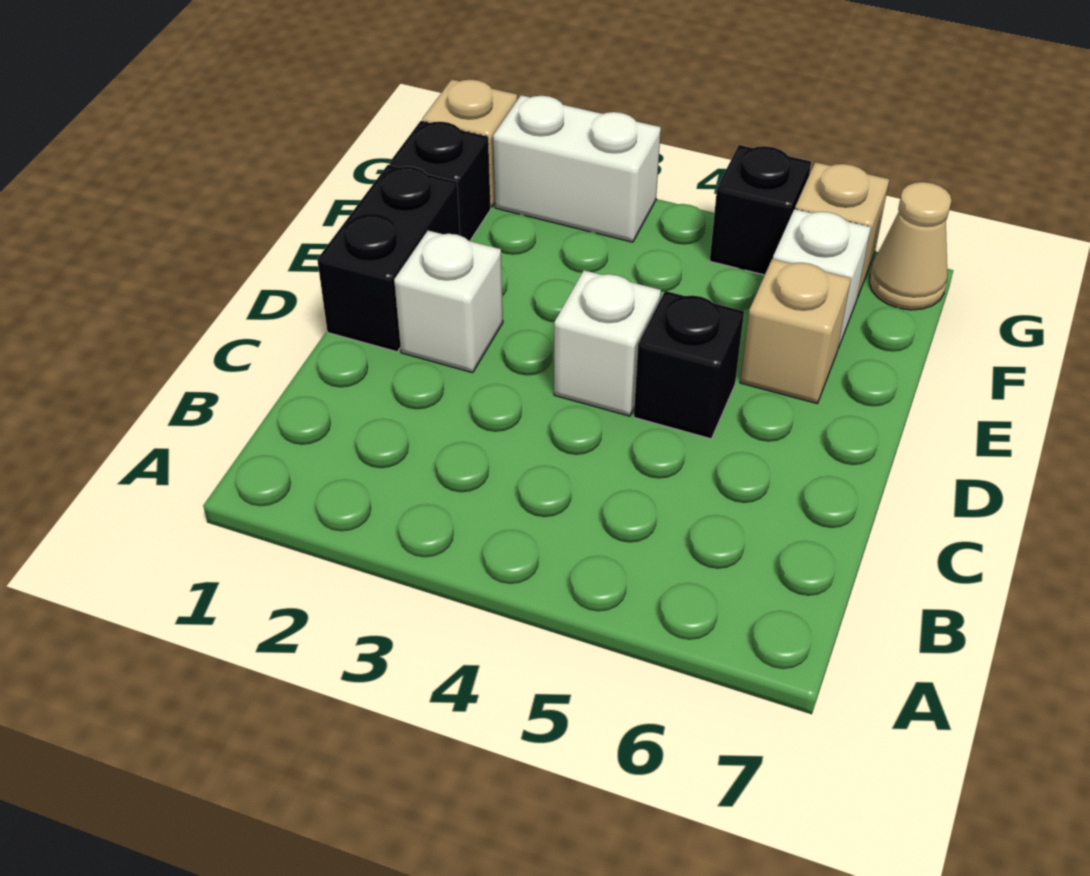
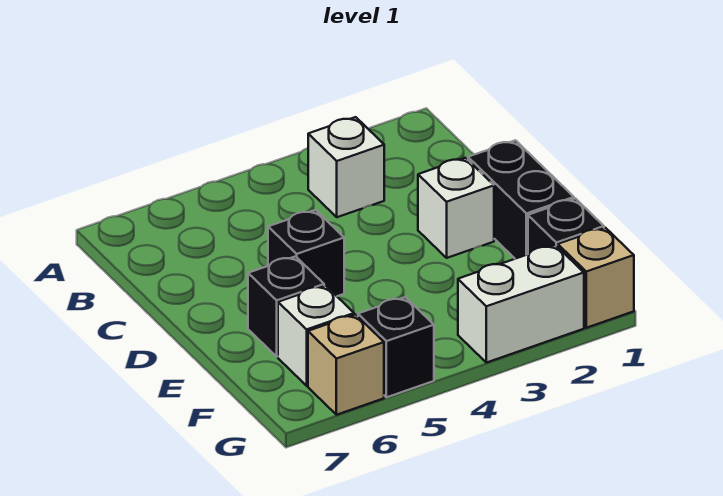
white brick D4 level 1 -> white brick B3 level 1
tan brick E6 level 1 -> black brick E6 level 1
tan cone G7 level 1 -> none

